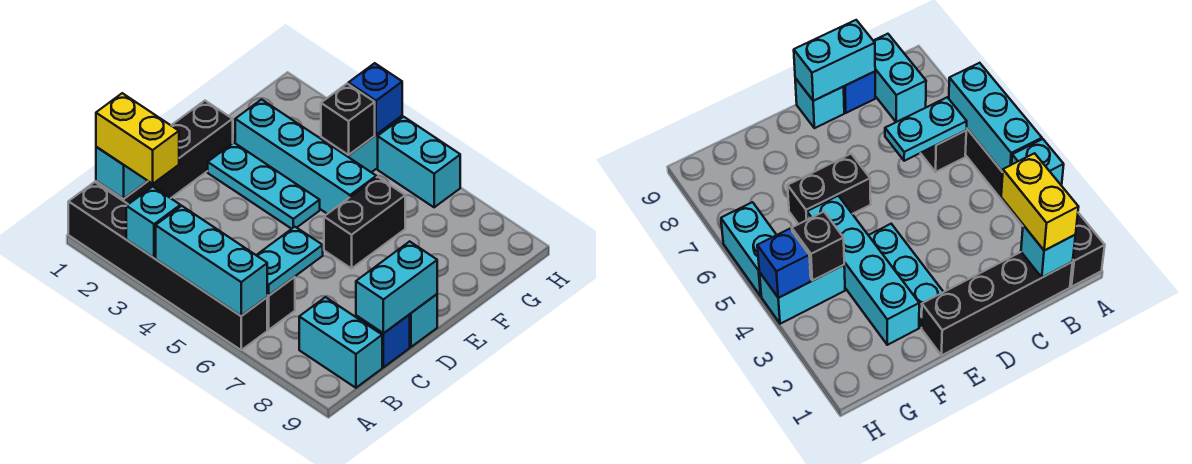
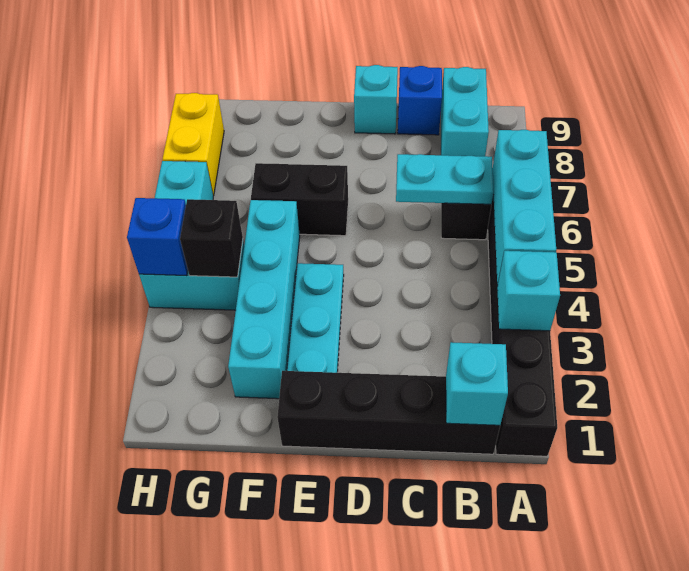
yellow brick B1:B2 level 3 -> yellow brick H7:H8 level 1
cyan brick C9:D9 level 2 -> none

